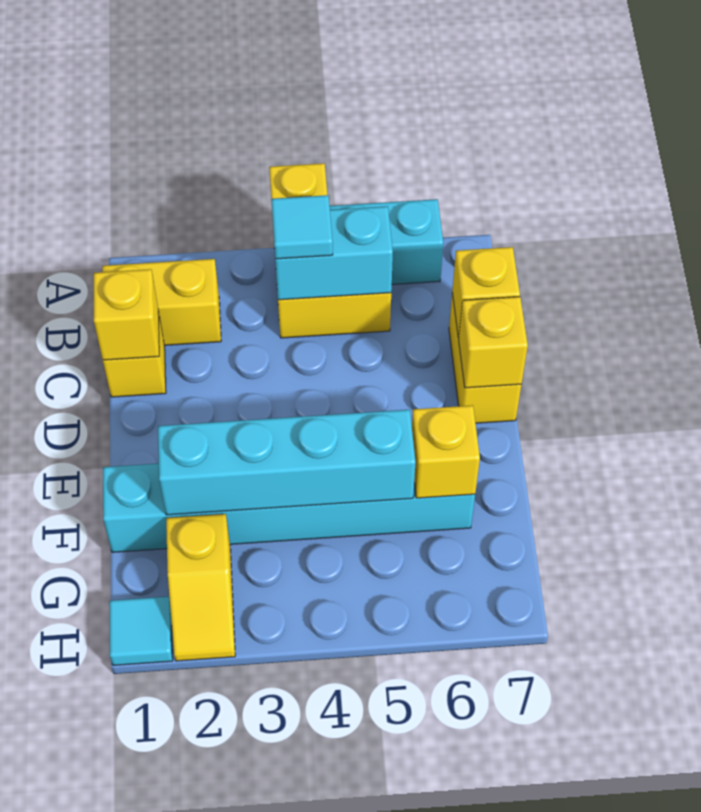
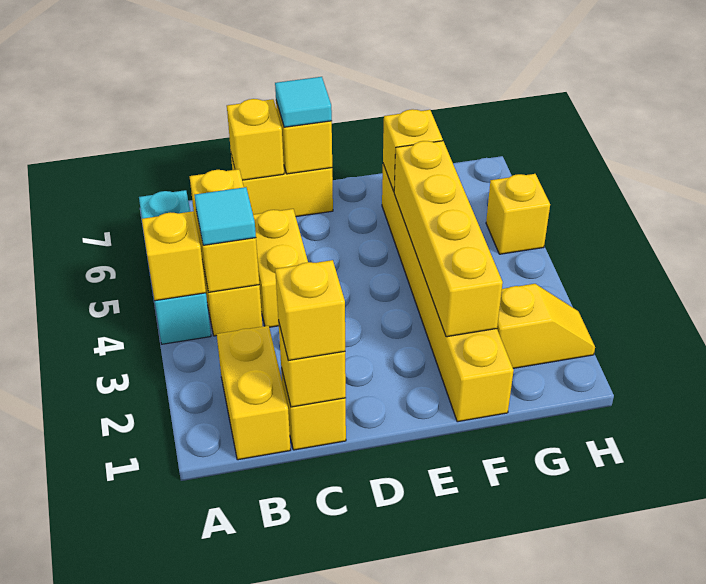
cyan brick B4:B5 level 2 -> yellow brick B4:B5 level 2
none -> yellow brick C1 level 3
none -> yellow brick C4:C5 level 1
cyan brick F1:F6 level 1 -> yellow brick F1:F6 level 1
cyan brick F2:F5 level 2 -> yellow brick F2:F5 level 2
cyan tile H1 level 1 -> cyan tile D7 level 3
none -> yellow brick H5 level 1

